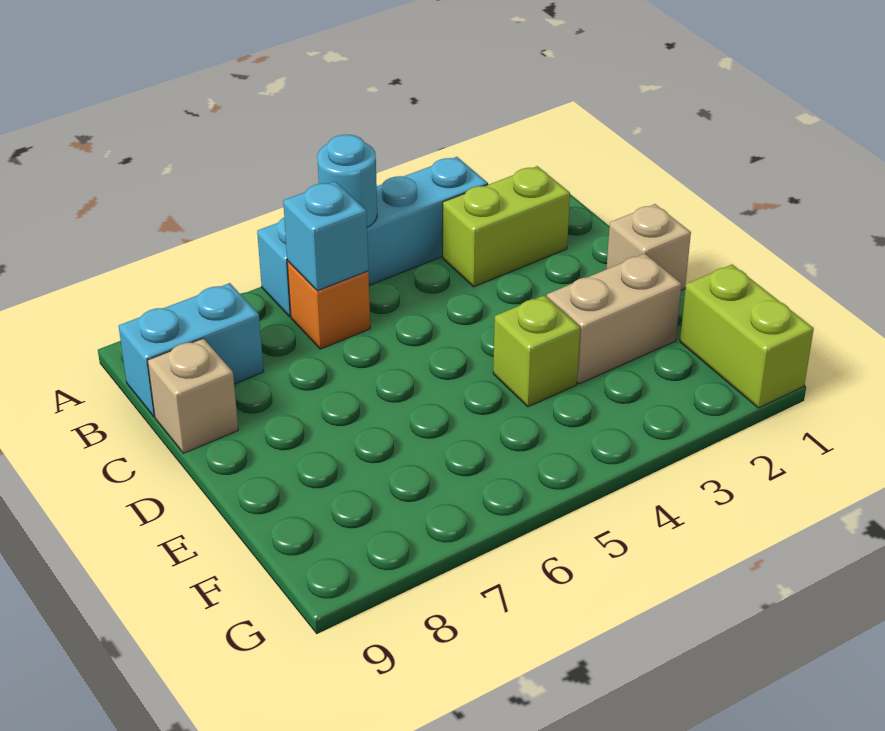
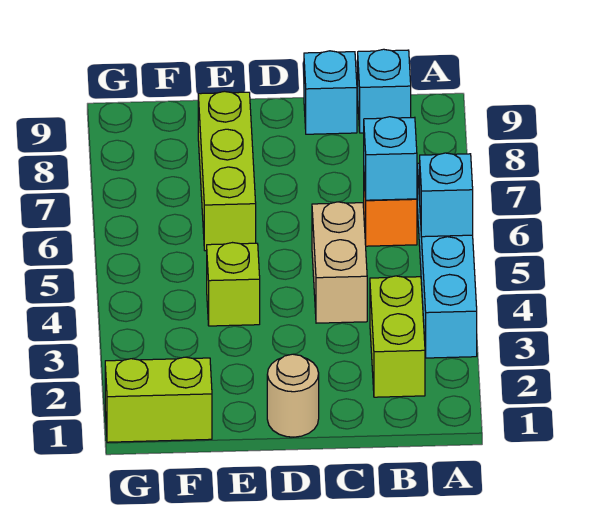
cyan round brick A5 level 2 -> cyan brick A5 level 2
cyan brick B8:B9 level 1 -> cyan brick B9 level 1
tan brick C9 level 1 -> cyan brick C9 level 1
tan brick D1 level 1 -> tan round brick D1 level 1
tan brick E2:E3 level 1 -> tan brick C4:C5 level 1
none -> lime brick E6:E8 level 1

